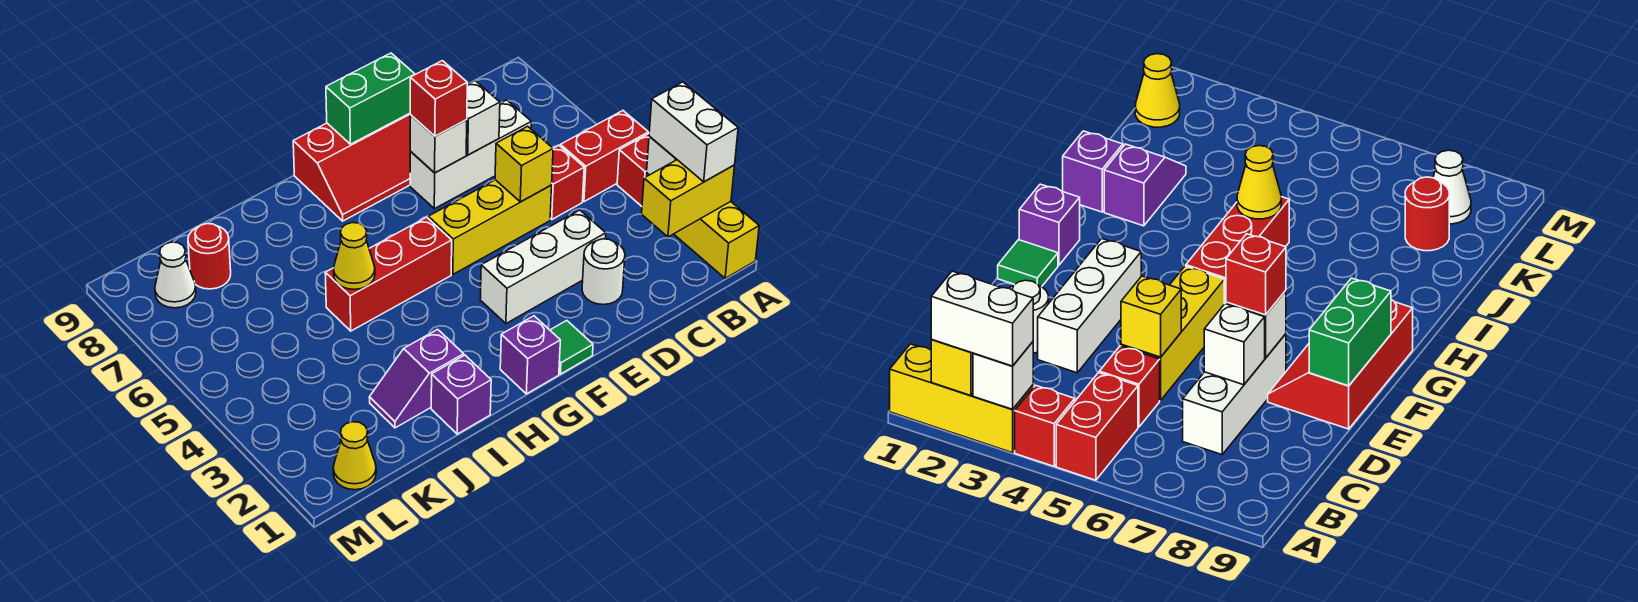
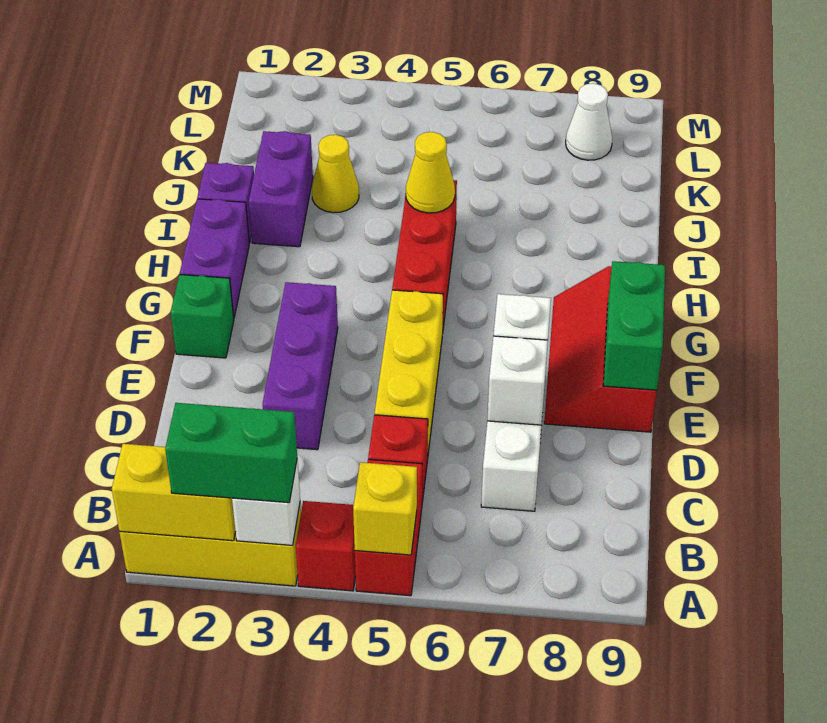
yellow brick A2:B2 level 2 -> yellow brick A1:A2 level 2
white brick A2:A3 level 3 -> green brick A2:A3 level 3
white round brick D2 level 1 -> none
white brick D3:F3 level 1 -> purple brick D3:F3 level 1
yellow brick D5 level 2 -> yellow brick A5 level 2
red brick E7 level 3 -> none
green tile F1 level 1 -> green brick F1 level 1
purple brick G1 level 1 -> purple brick G1:H1 level 1
purple slope I2:J2 level 1 top I -> purple brick I2:J2 level 1
red round brick K8 level 1 -> none
yellow cone L1 level 1 -> yellow cone J3 level 1

